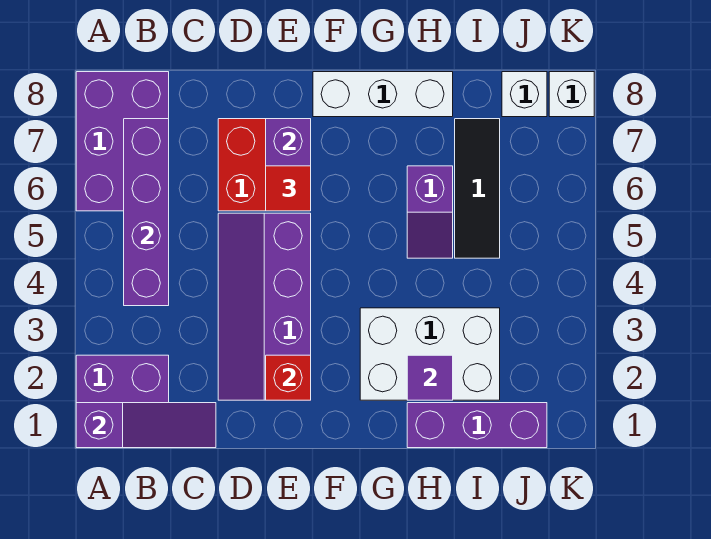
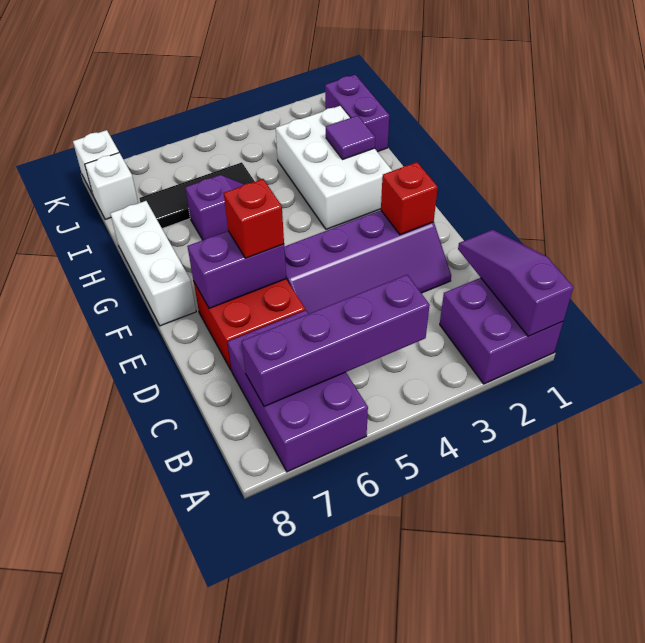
purple brick A6:B8 level 1 -> purple brick A6:C7 level 1
red tile E6 level 3 -> red brick E6 level 3
purple brick H1:J1 level 1 -> purple brick I1:J1 level 1

